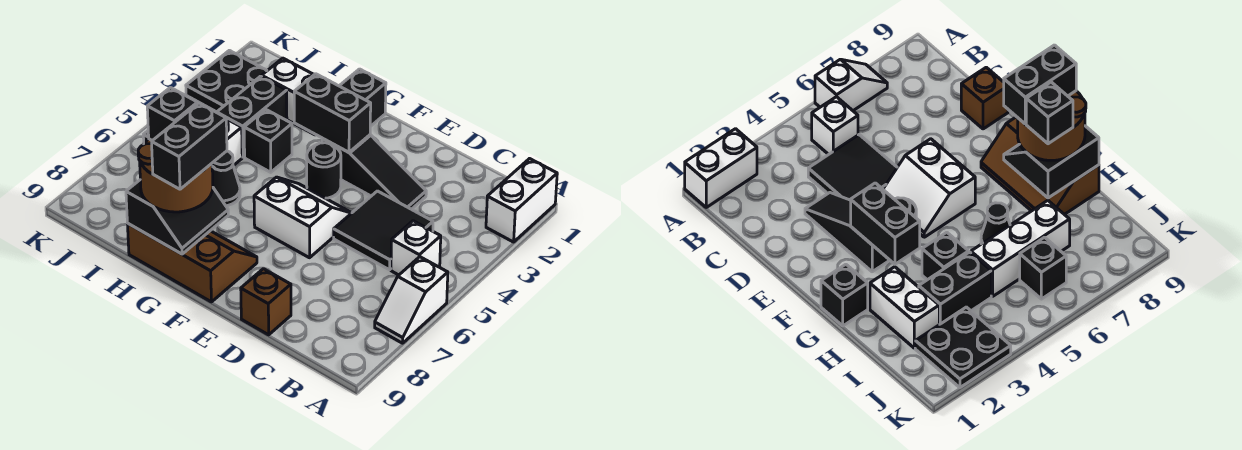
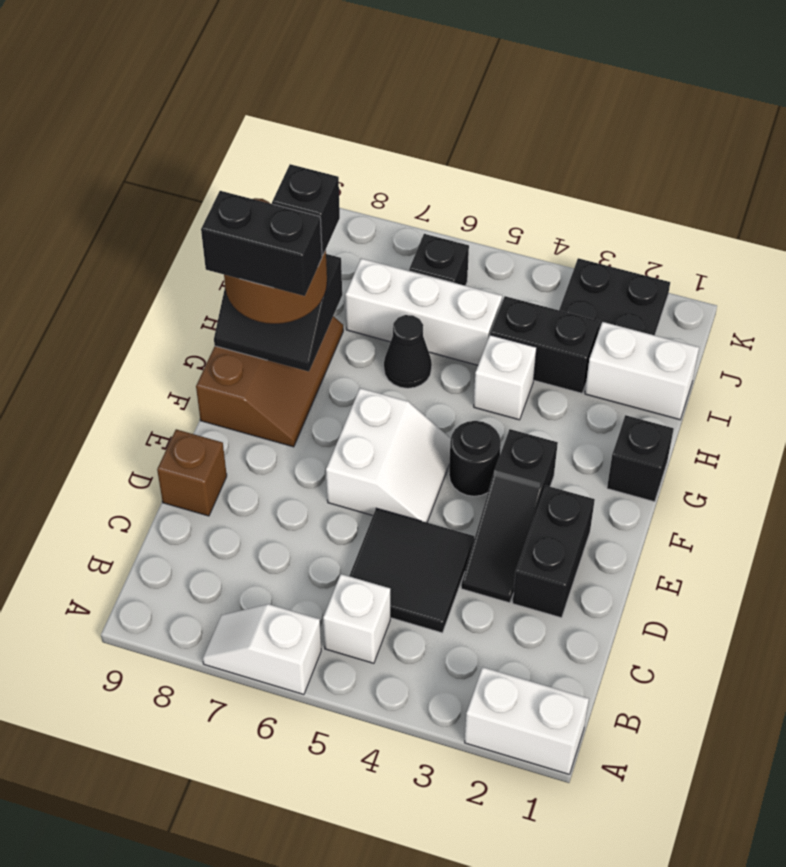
black brick F3:G3 level 2 -> black brick D2:E2 level 1
white brick H2:I2 level 1 -> white brick I1:I2 level 1
black brick H4 level 1 -> white brick H4 level 1

